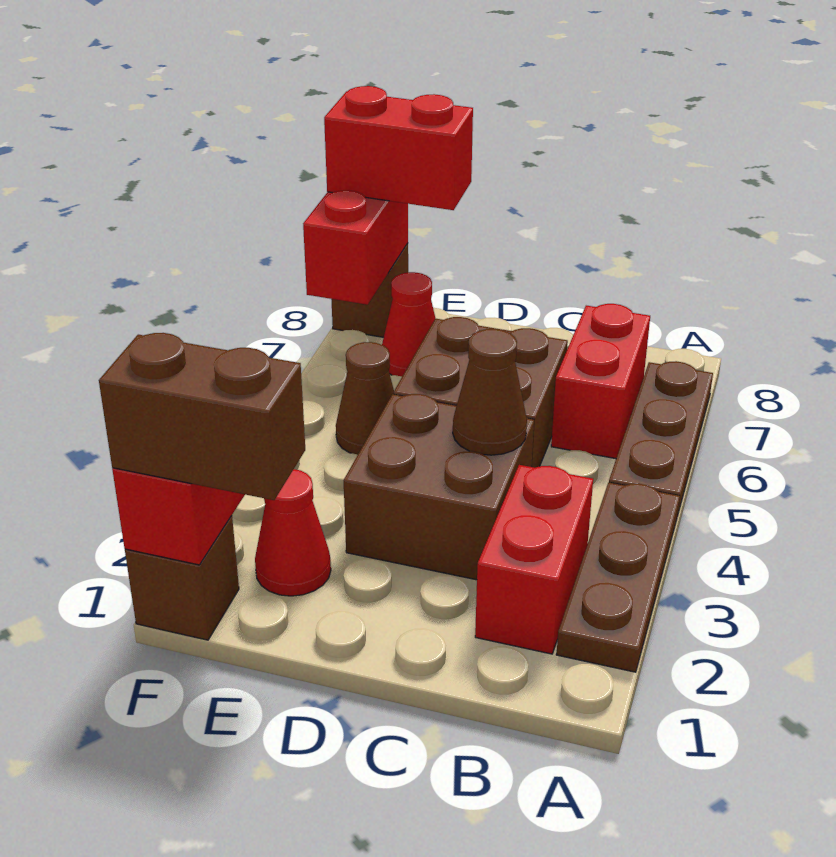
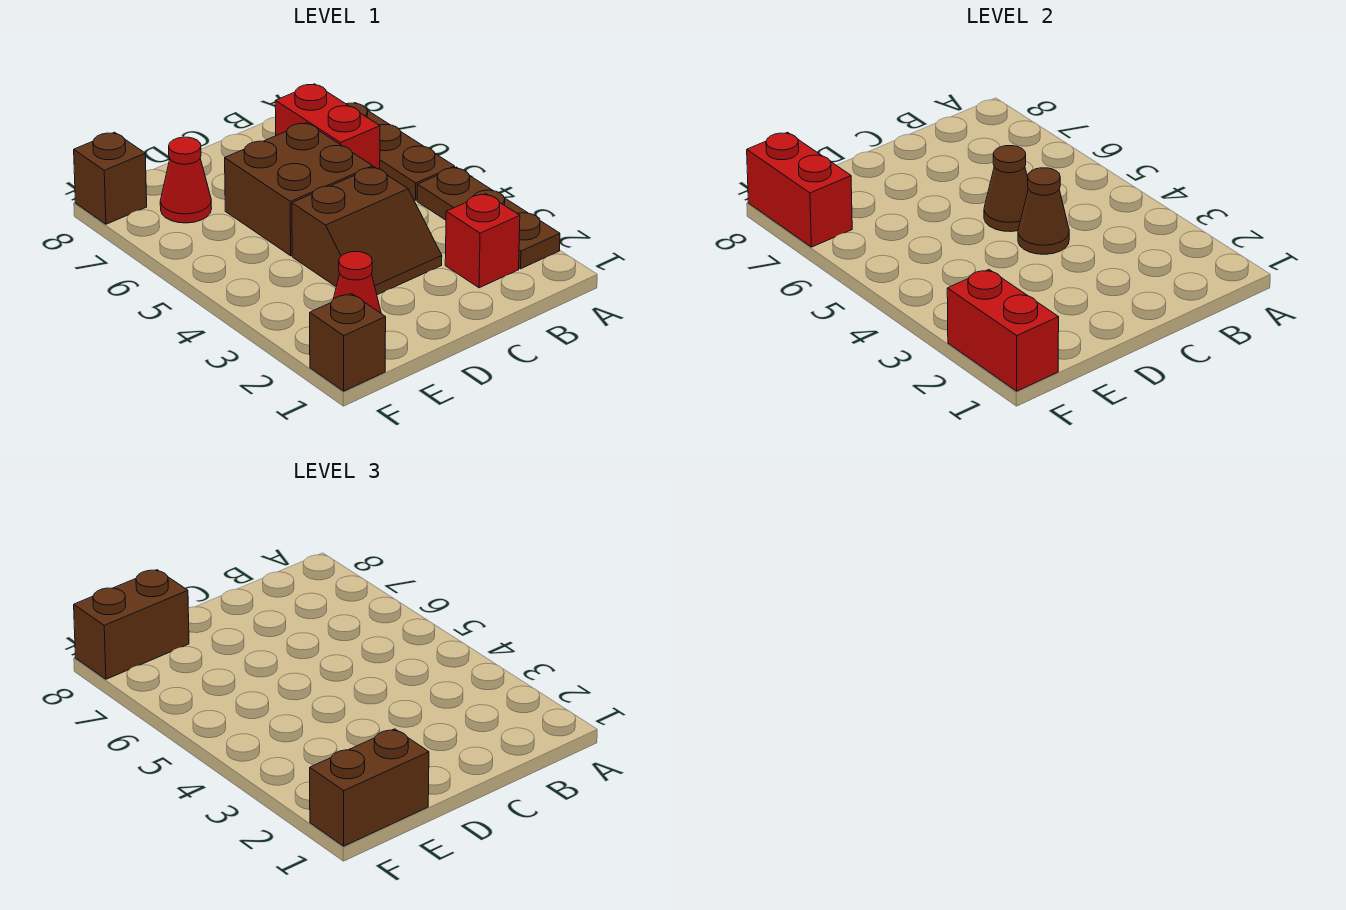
red brick B2:B3 level 1 -> red brick B2 level 1
brown brick C3:D4 level 1 -> brown slope C3:D4 level 1 top 4
brown cone E5 level 1 -> brown cone C5 level 2
red brick E8:F8 level 3 -> brown brick E8:F8 level 3

